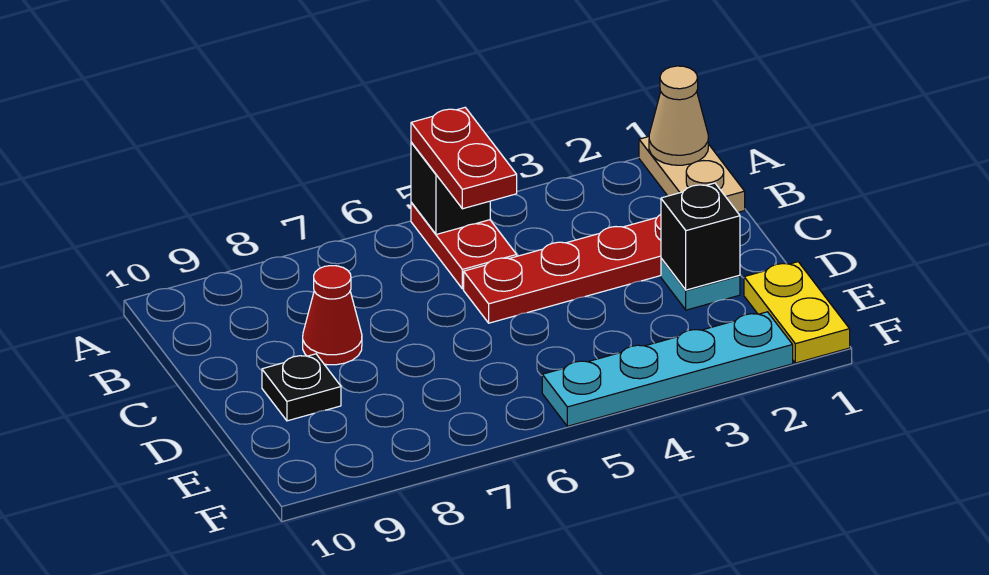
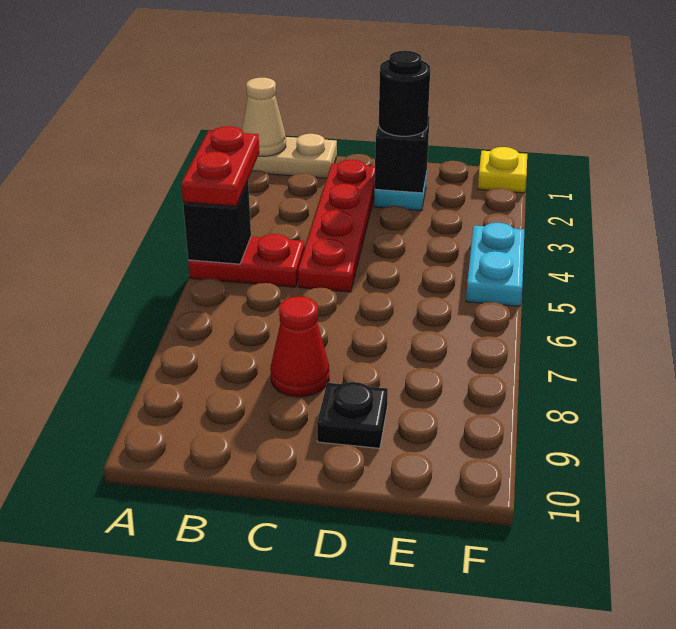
red plate A5:B5 level 3 -> red plate A4:A5 level 3
none -> black round brick D2 level 3
yellow plate E1:F1 level 1 -> yellow plate F1 level 1
cyan plate F2:F5 level 1 -> cyan plate F4:F5 level 1

